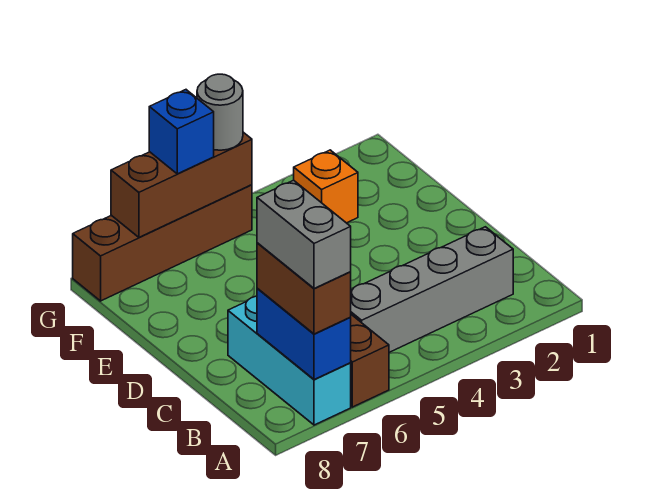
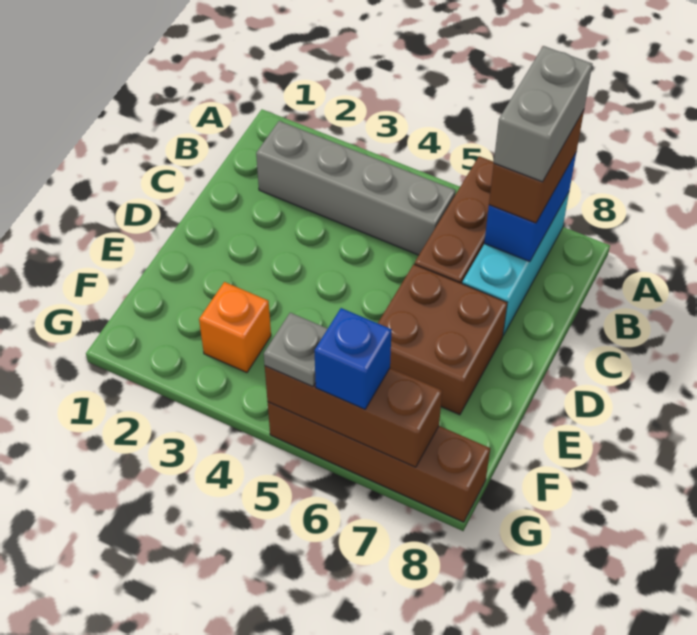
none -> brown brick D6:E7 level 1
grey round brick G5 level 3 -> grey plate G5 level 3

